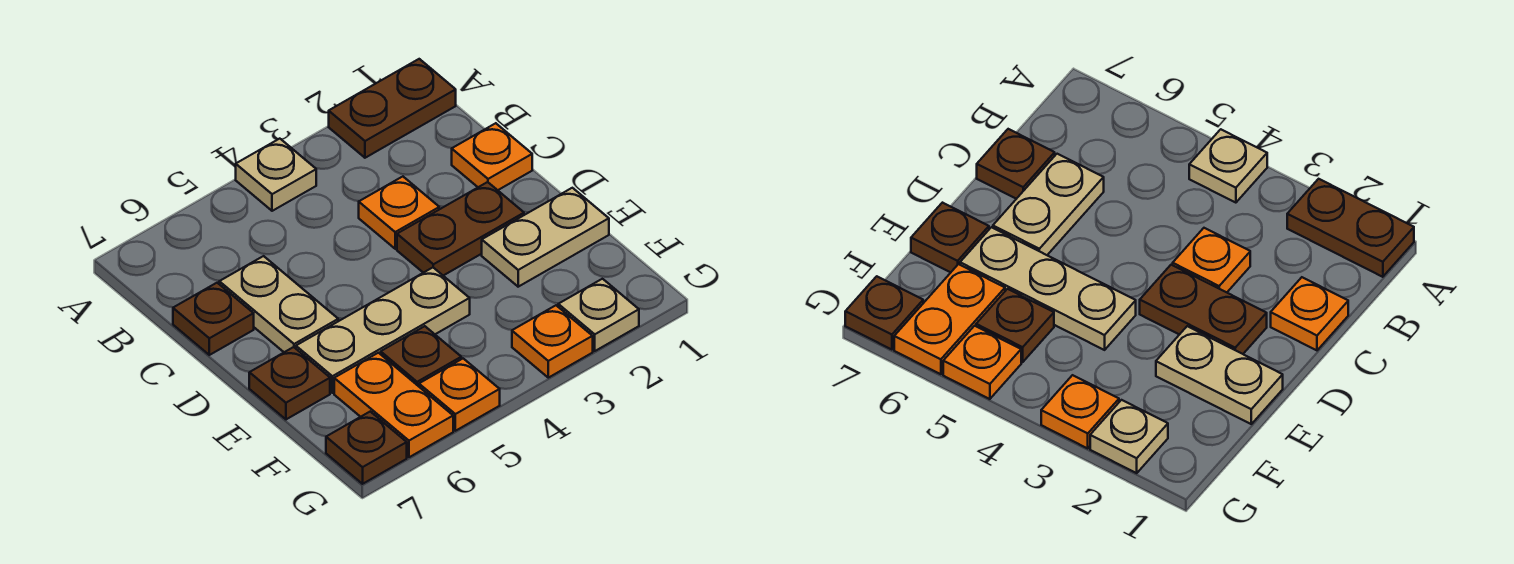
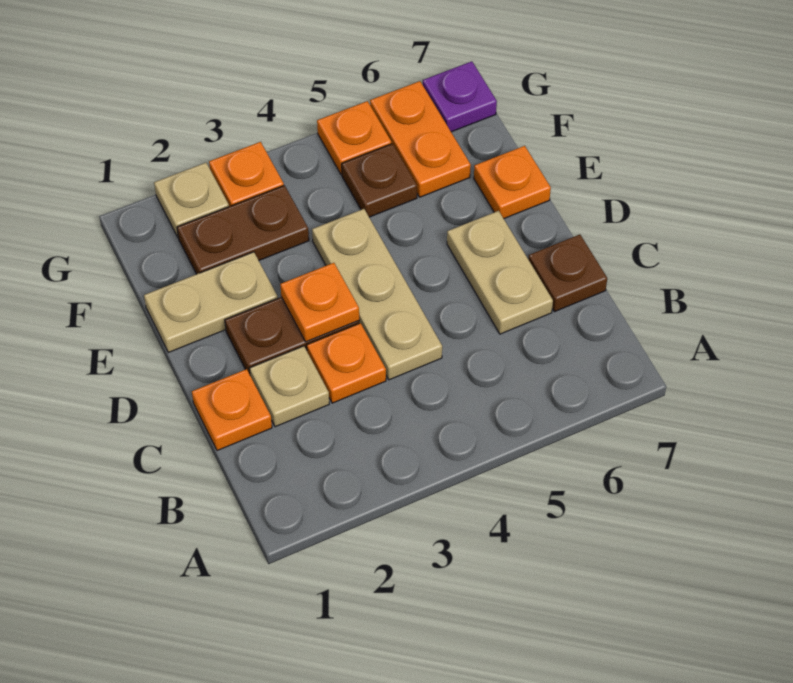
brown plate A1:A2 level 1 -> brown plate F2:F3 level 1
tan plate A4 level 1 -> tan plate C2 level 1
none -> orange plate D3 level 2
tan plate E4:E6 level 1 -> tan plate C4:E4 level 1
brown plate E7 level 1 -> orange plate E7 level 1
brown plate G7 level 1 -> purple plate G7 level 1

